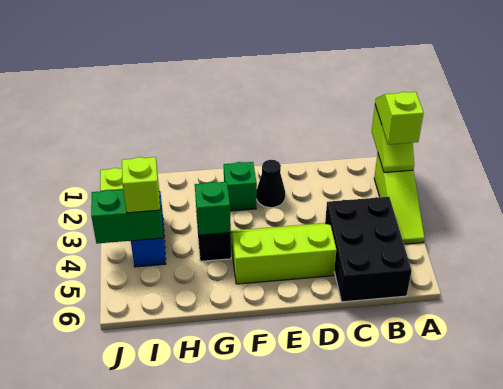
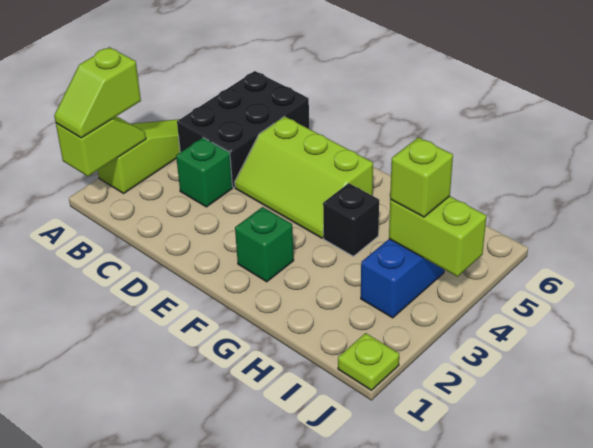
black cone E2 level 1 -> none
green brick G4 level 2 -> green brick C3 level 1
green brick I4:J4 level 2 -> lime brick I4:J4 level 2

